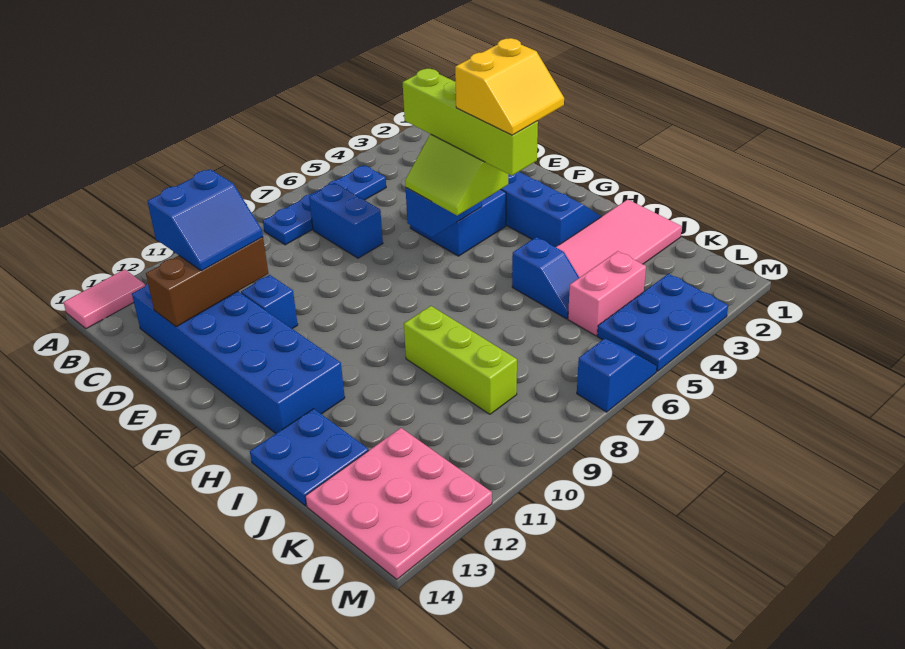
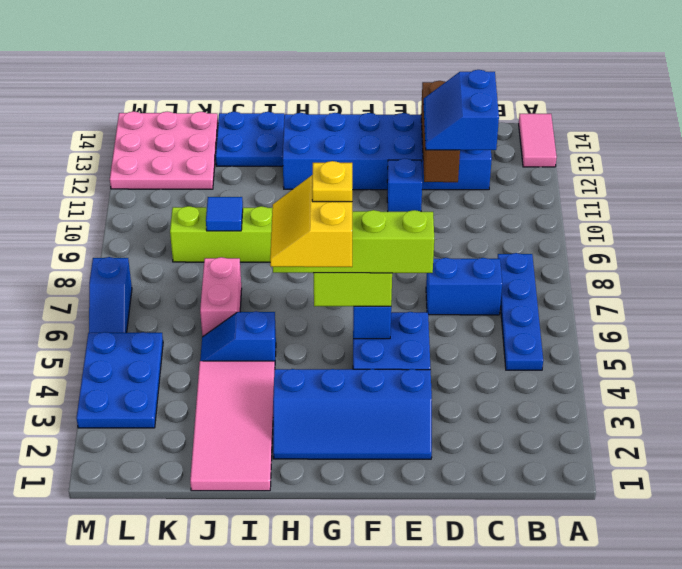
none -> yellow plate G5 level 6
none -> blue tile J9 level 2
pink brick K4:K5 level 1 -> pink brick J6:J7 level 1

